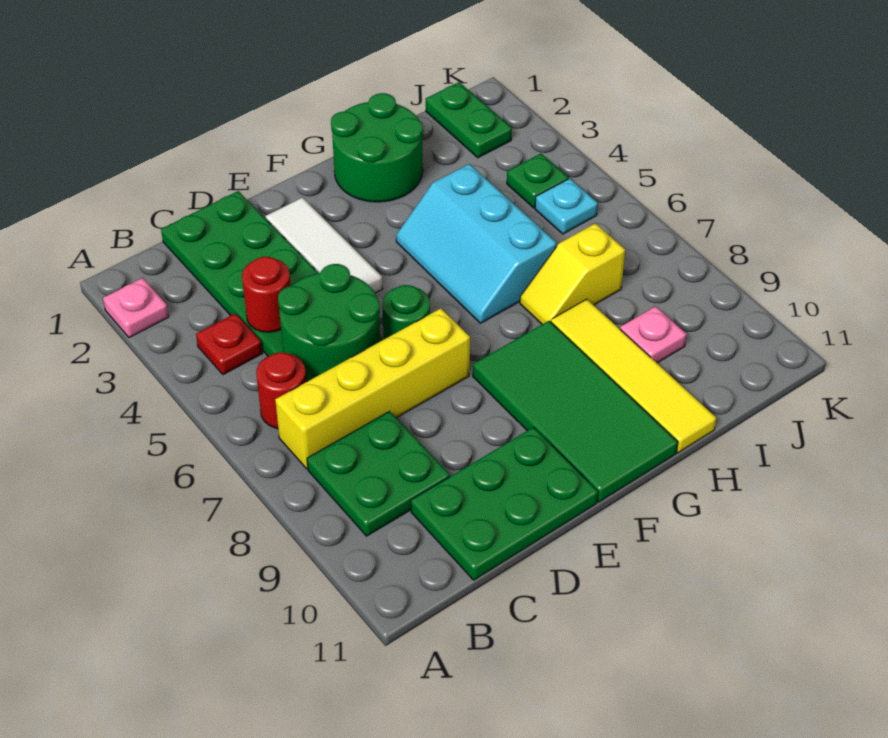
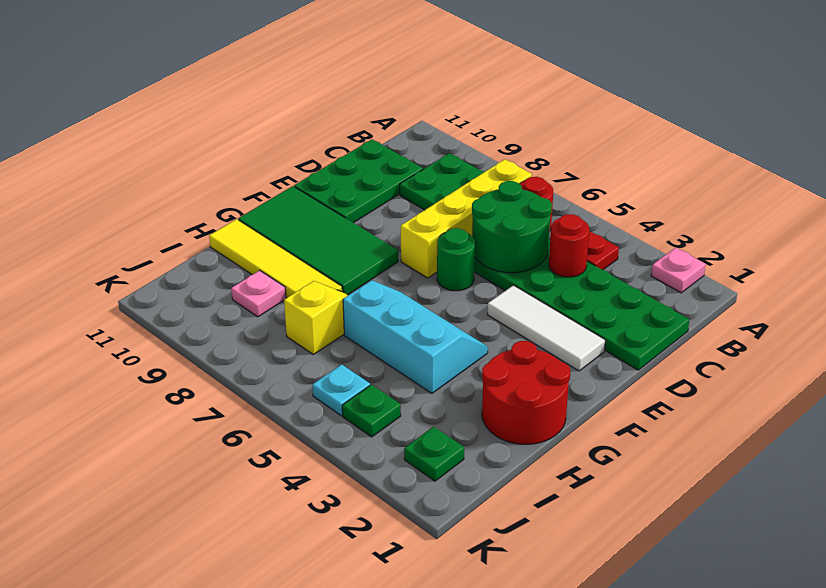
green round brick G1:H2 level 1 -> red round brick G1:H2 level 1
green plate J1:J2 level 1 -> green plate J2 level 1

